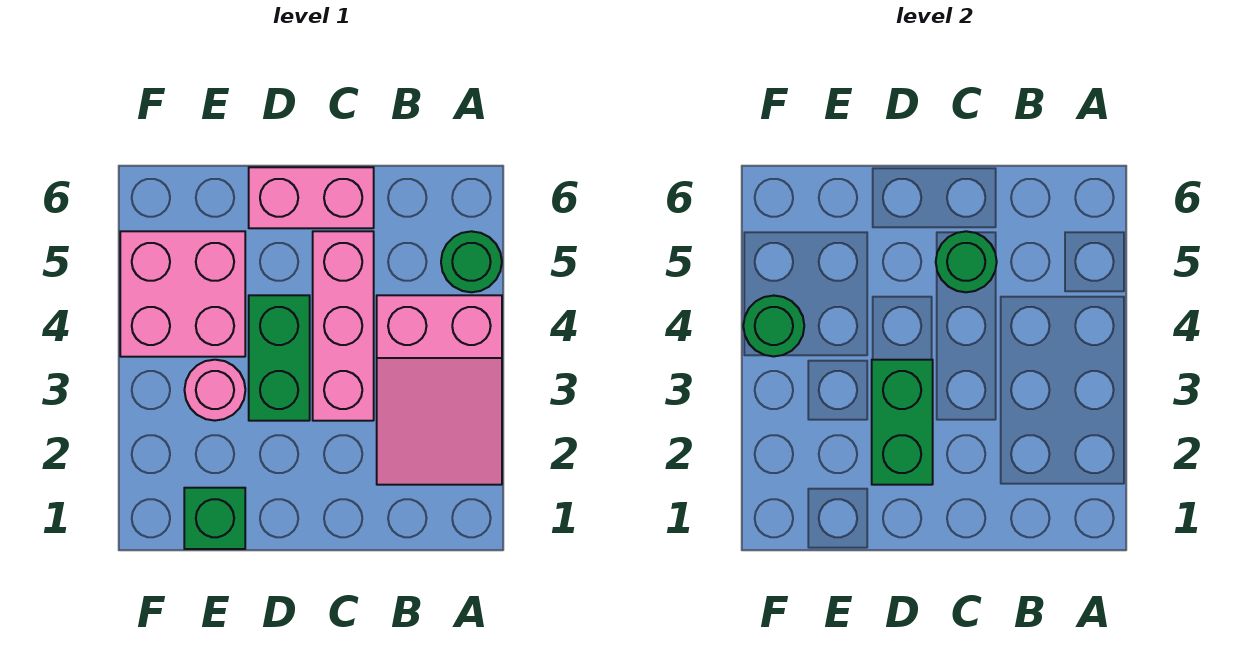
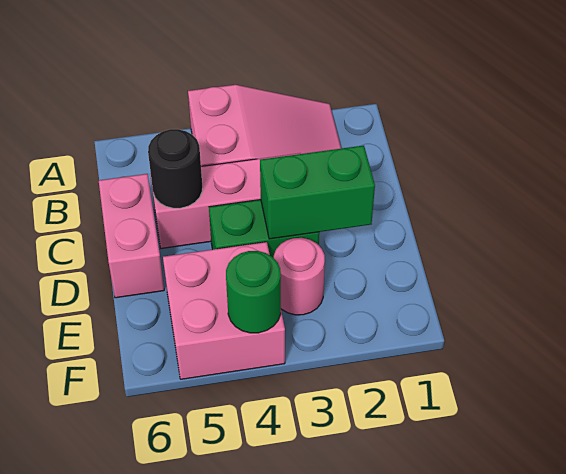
green round brick A5 level 1 -> none
green round brick C5 level 2 -> black round brick C5 level 2
green brick E1 level 1 -> none

